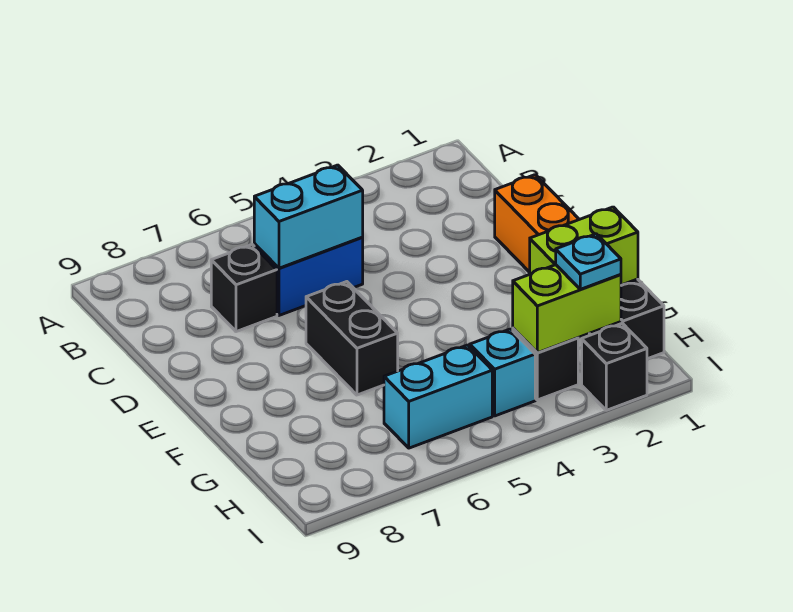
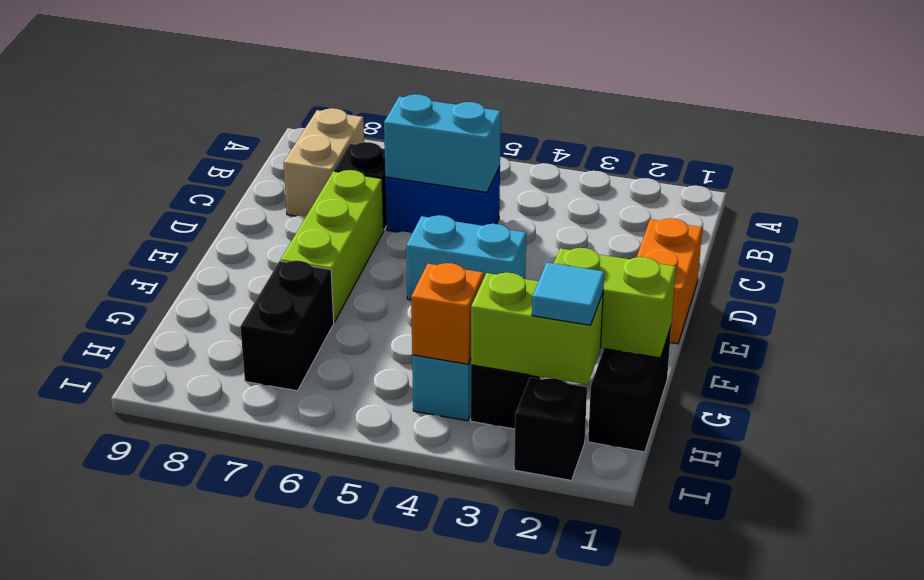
none -> tan brick B8:C8 level 1
none -> lime brick D7:F7 level 1
black brick E6:F6 level 1 -> black brick G7:H7 level 1
cyan plate H2 level 3 -> cyan tile H2 level 3
none -> orange brick H4 level 2
cyan brick H5:H6 level 1 -> cyan brick E4:E5 level 1

